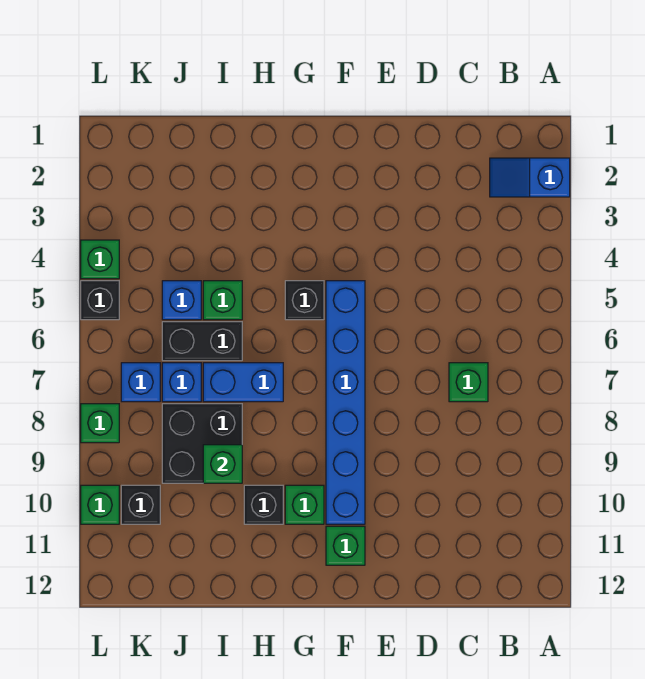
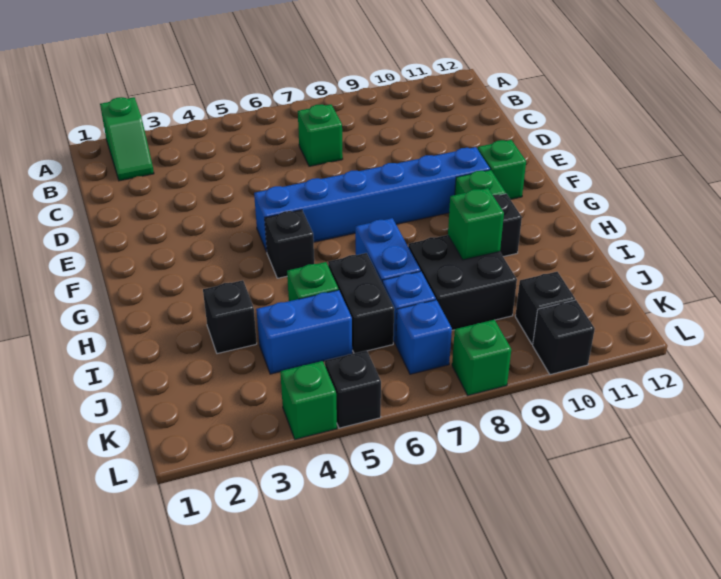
blue slope A2:B2 level 1 top A -> green slope A2:B2 level 1 top A
none -> black brick I3 level 1
blue brick J5 level 1 -> blue brick J4:J5 level 1
green brick L10 level 1 -> black brick L10 level 1

